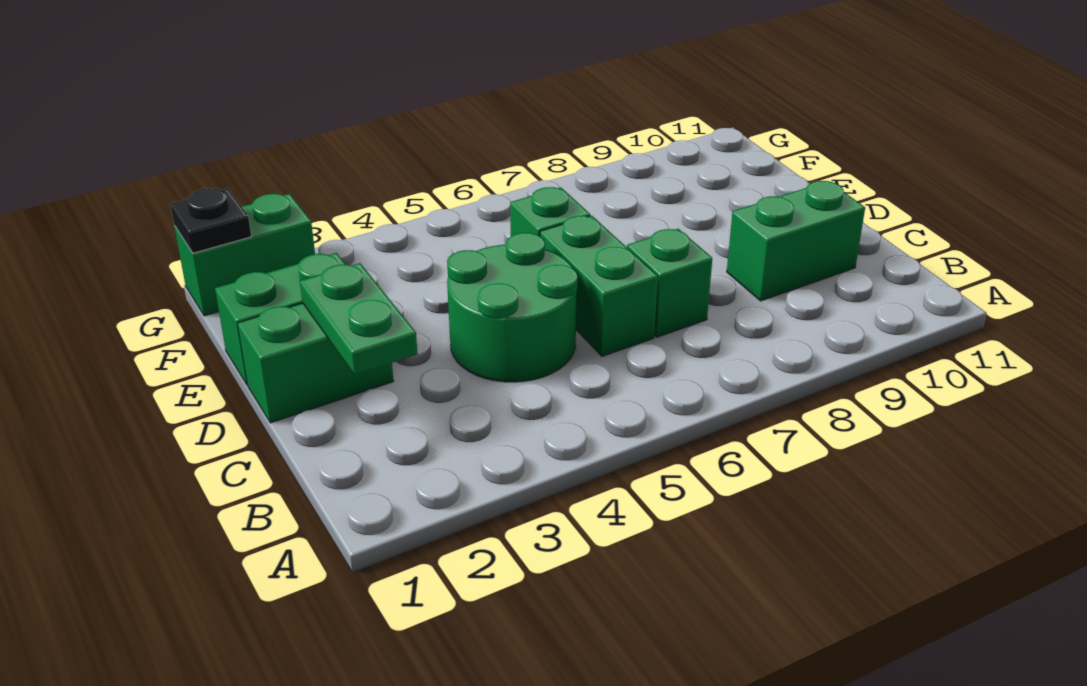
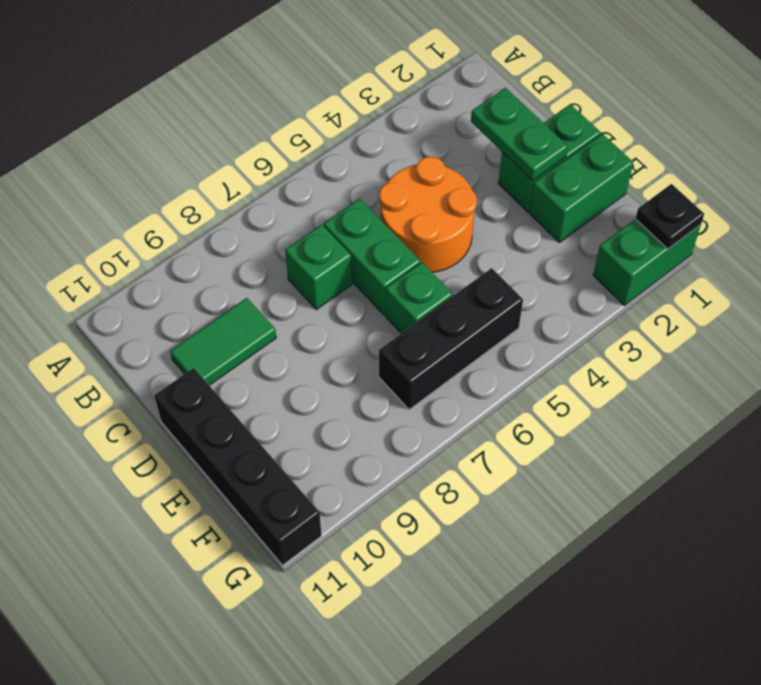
green round brick C4:D5 level 1 -> orange round brick C4:D5 level 1
green brick C9:C10 level 1 -> green tile C9:C10 level 1
none -> black brick D11:G11 level 1
none -> black brick F5:F7 level 1

